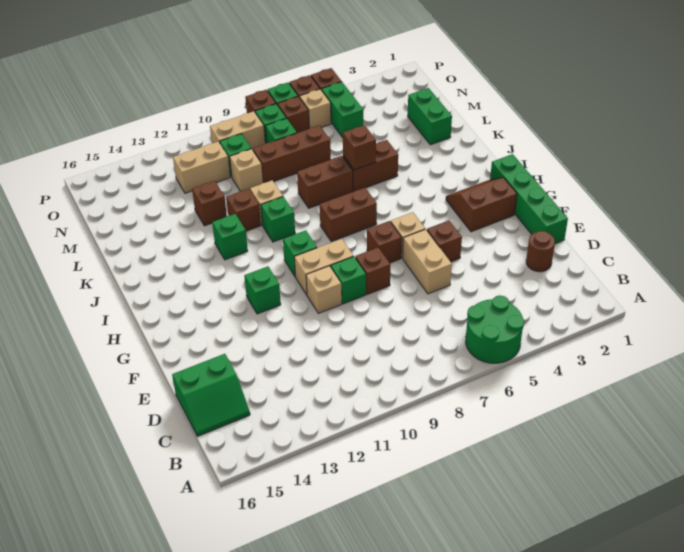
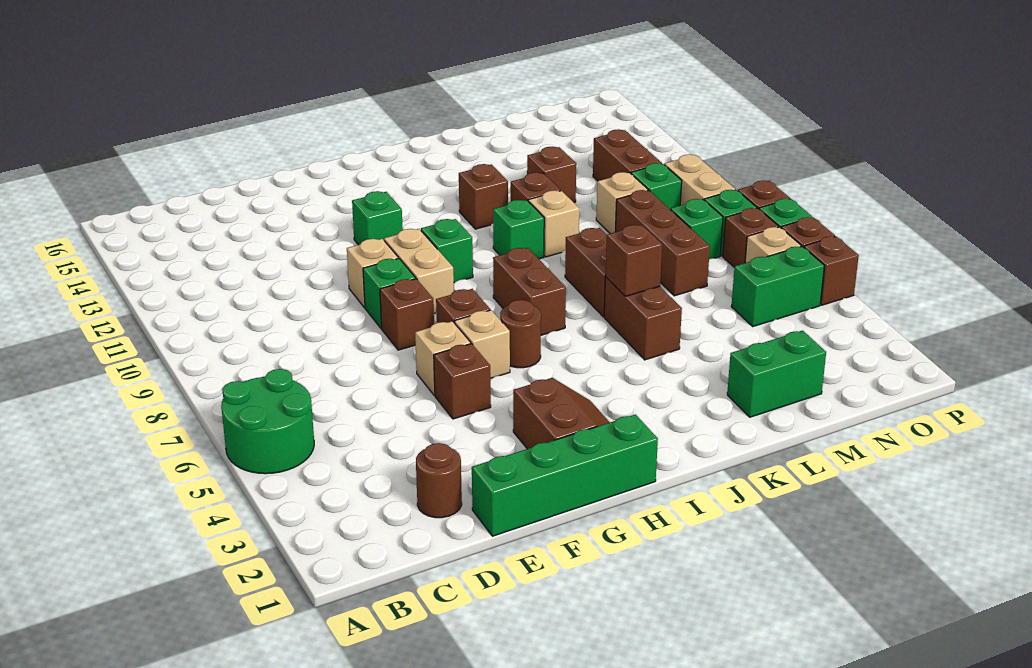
green slope C15:D16 level 1 top D -> none
tan brick E6:F6 level 1 -> tan brick F6 level 1
none -> brown round brick H6 level 1
green brick J12 level 1 -> brown brick J12 level 1
tan brick N11:N12 level 1 -> brown brick N11:N12 level 1

